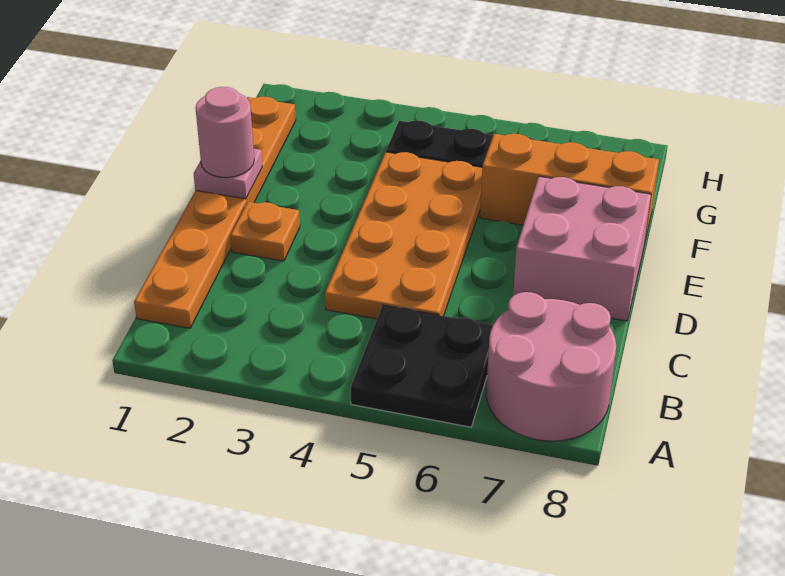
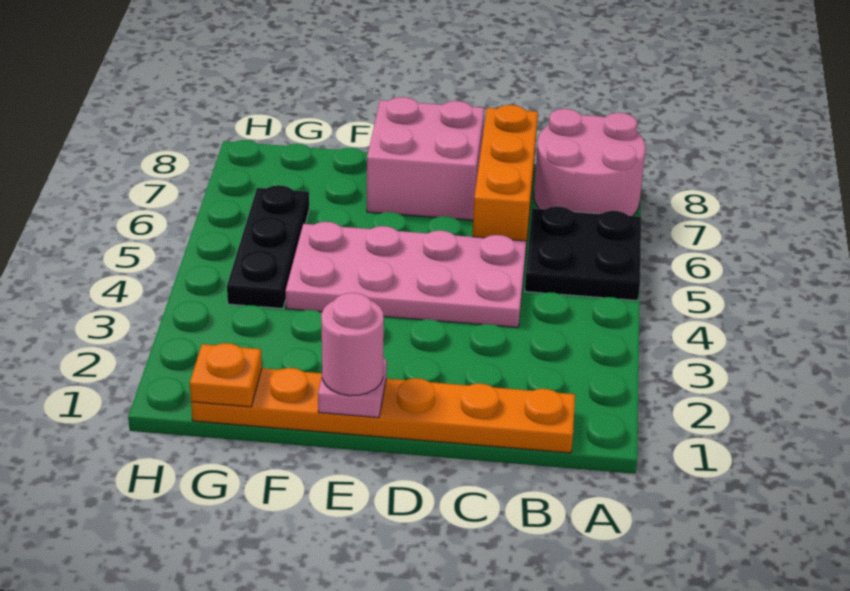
orange plate C4:F5 level 1 -> pink plate C4:F5 level 1
orange plate D2 level 1 -> orange plate G1 level 2
orange brick F6:F8 level 1 -> orange brick C6:C8 level 1

